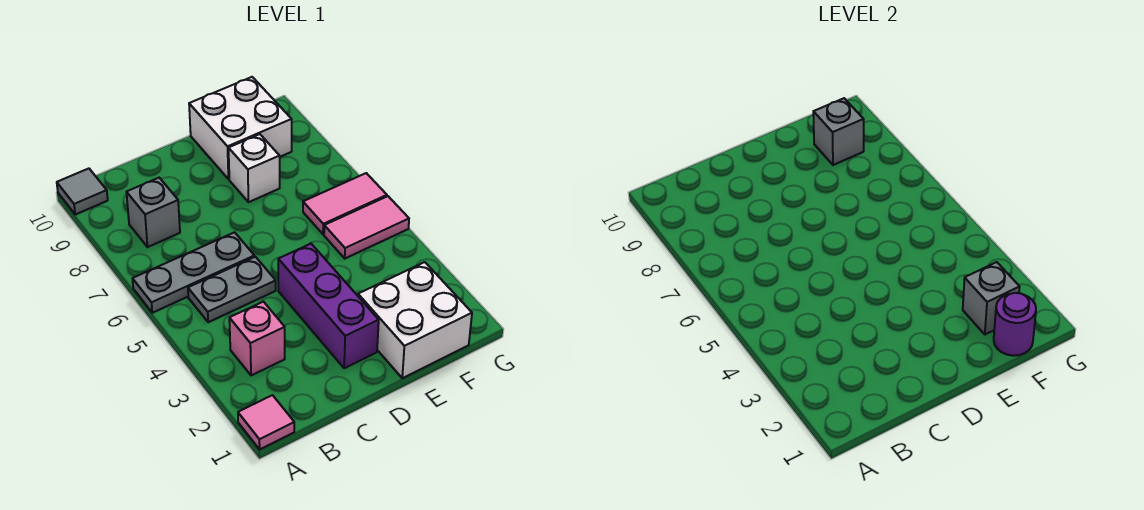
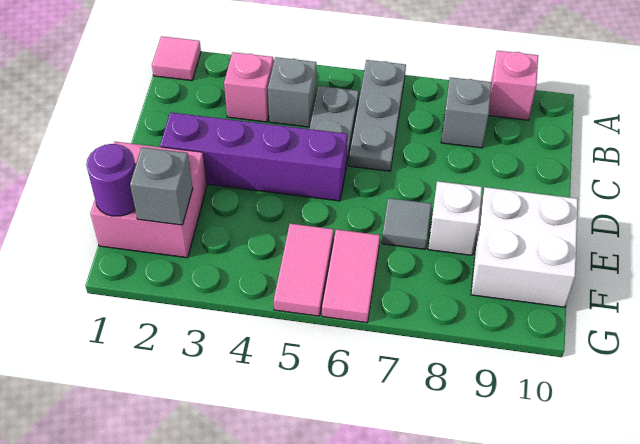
none -> pink brick A9 level 1
grey tile A10 level 1 -> grey tile E7 level 1
purple brick D2:D4 level 1 -> purple brick D2:D5 level 1
white brick E1:F2 level 1 -> pink brick E1:F2 level 1
grey brick F9 level 2 -> grey brick B4 level 1

